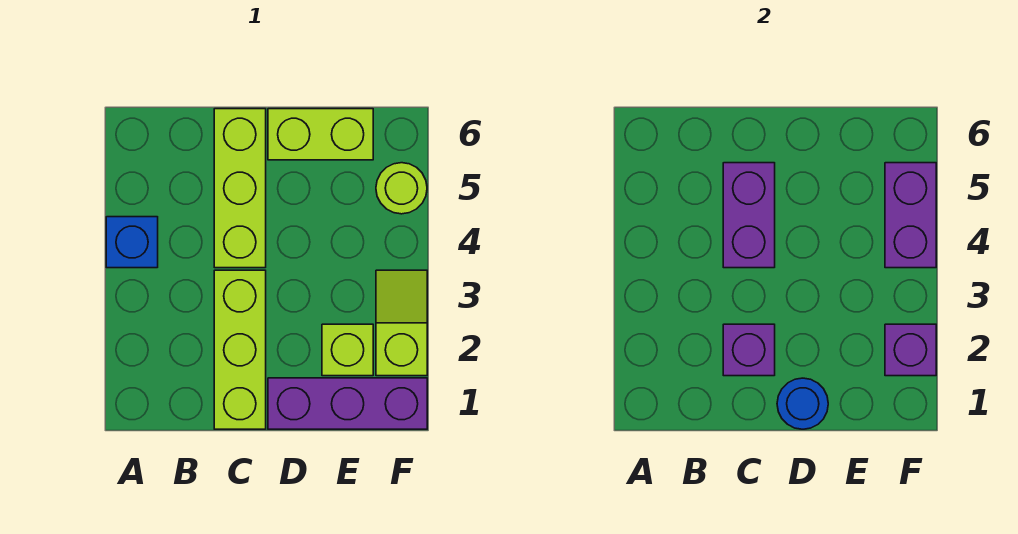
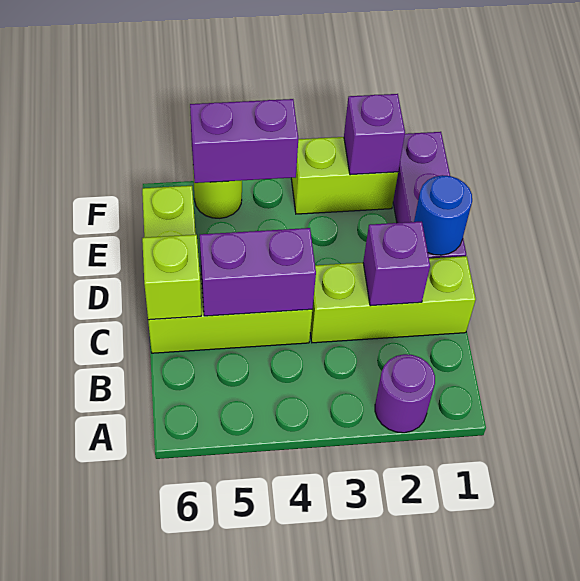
none -> purple round brick A2 level 1
blue brick A4 level 1 -> none
lime brick E2 level 1 -> lime brick C6 level 2
lime slope F2:F3 level 1 top 2 -> lime brick F2:F3 level 1

